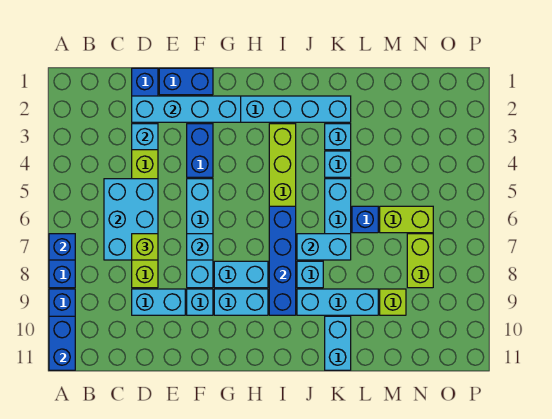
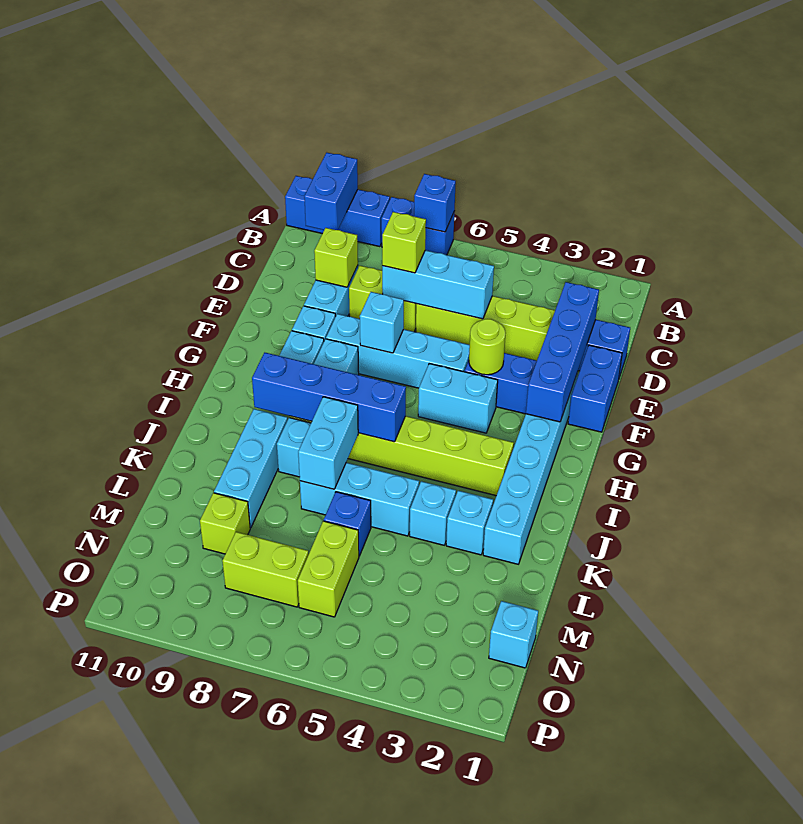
blue brick A10:A11 level 2 -> blue brick A10:B10 level 2
cyan brick C5:D7 level 2 -> cyan brick D5:D7 level 2
cyan brick D2:G2 level 2 -> blue brick D2:G2 level 2
cyan brick D3 level 2 -> cyan brick N1 level 1
none -> lime brick D9 level 2
none -> lime round brick F4 level 2
cyan brick K10:K11 level 1 -> cyan brick G4:G5 level 1

